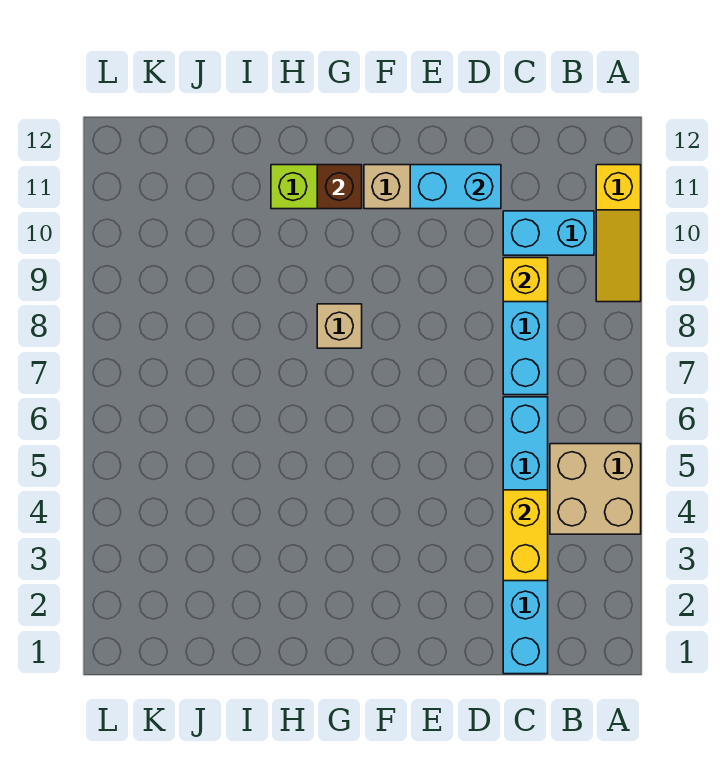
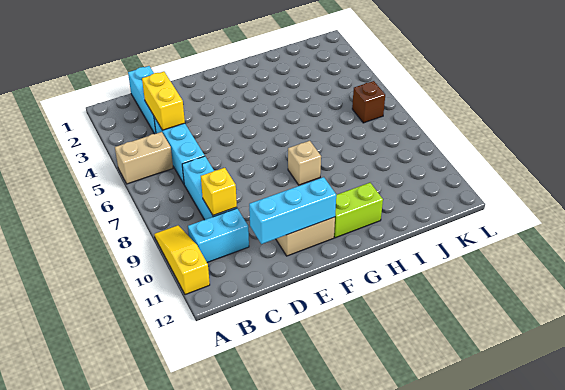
tan brick A4:B5 level 1 -> tan brick A5:B5 level 1
cyan brick D11:E11 level 2 -> cyan brick D11:F11 level 2
brown brick G11 level 2 -> brown brick K6 level 1

